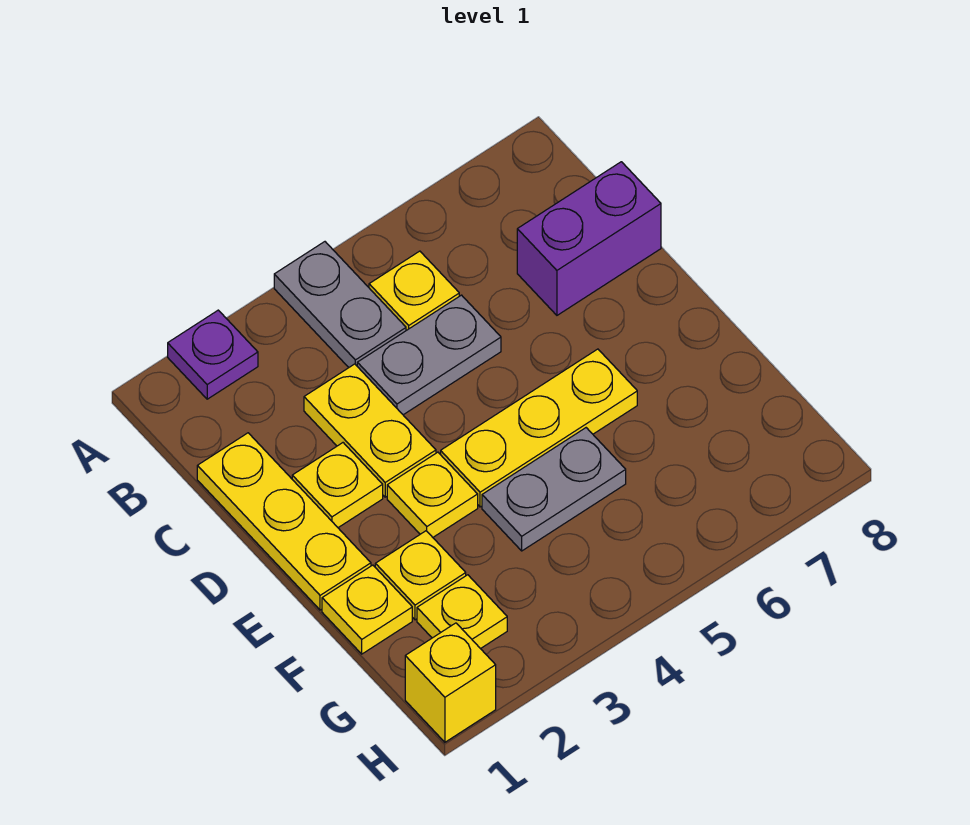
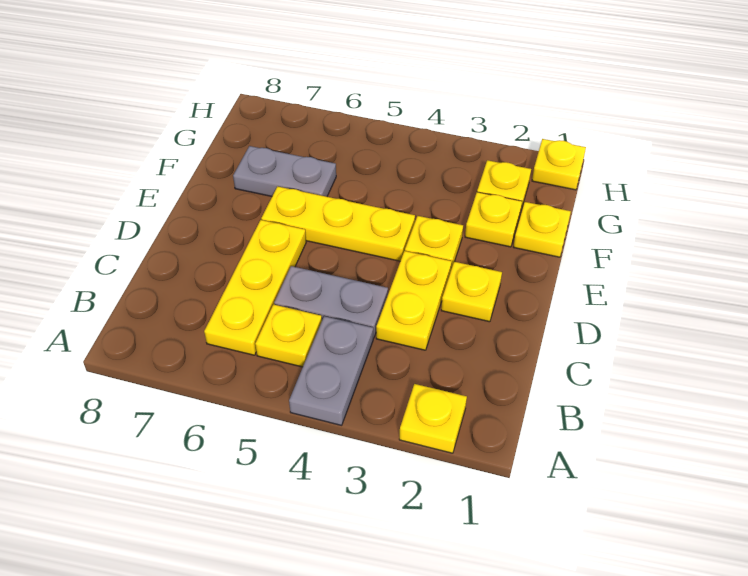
purple plate A2 level 1 -> yellow plate A2 level 1
yellow plate C1:E1 level 1 -> yellow plate B6:D6 level 1
purple brick C7:C8 level 1 -> none
grey plate F4:F5 level 1 -> grey plate F6:F7 level 1
yellow brick H1 level 1 -> yellow plate H1 level 1

